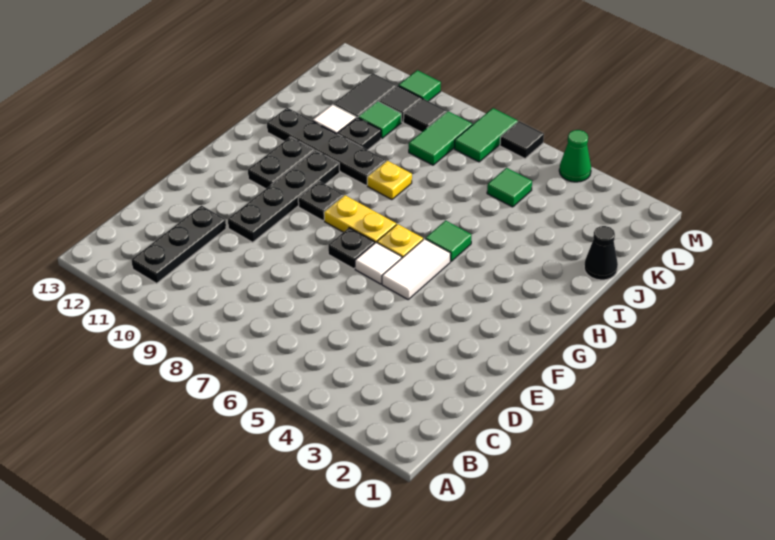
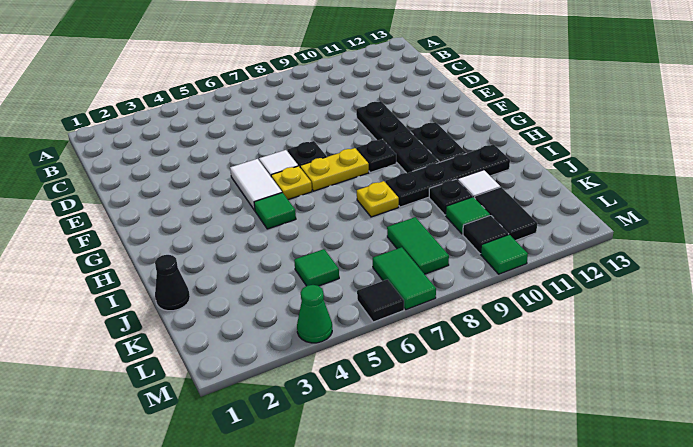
black plate B11:D11 level 1 -> none
black tile L9 level 1 -> none

